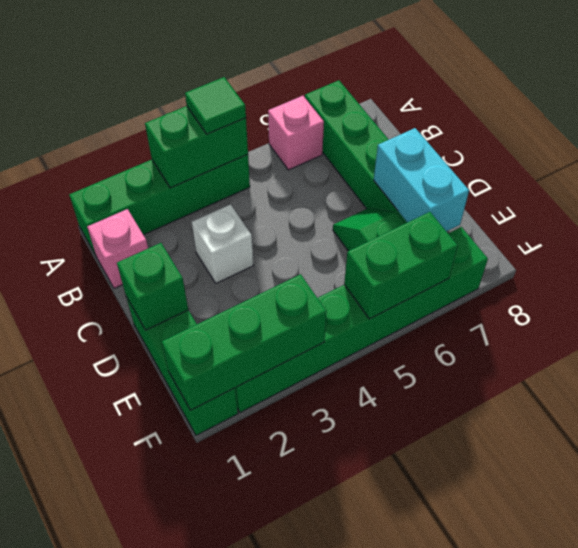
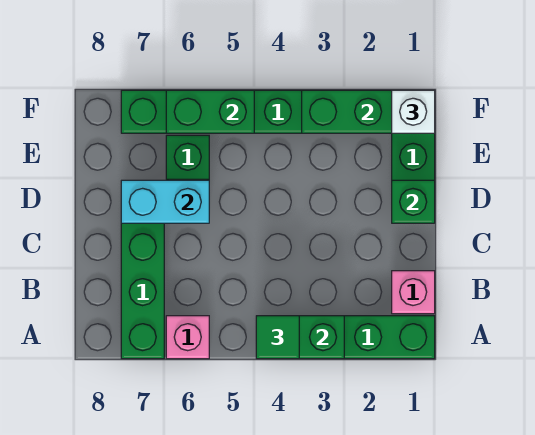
white brick C3 level 1 -> white brick F1 level 3
cyan brick D7:E7 level 2 -> cyan brick D6:D7 level 2

